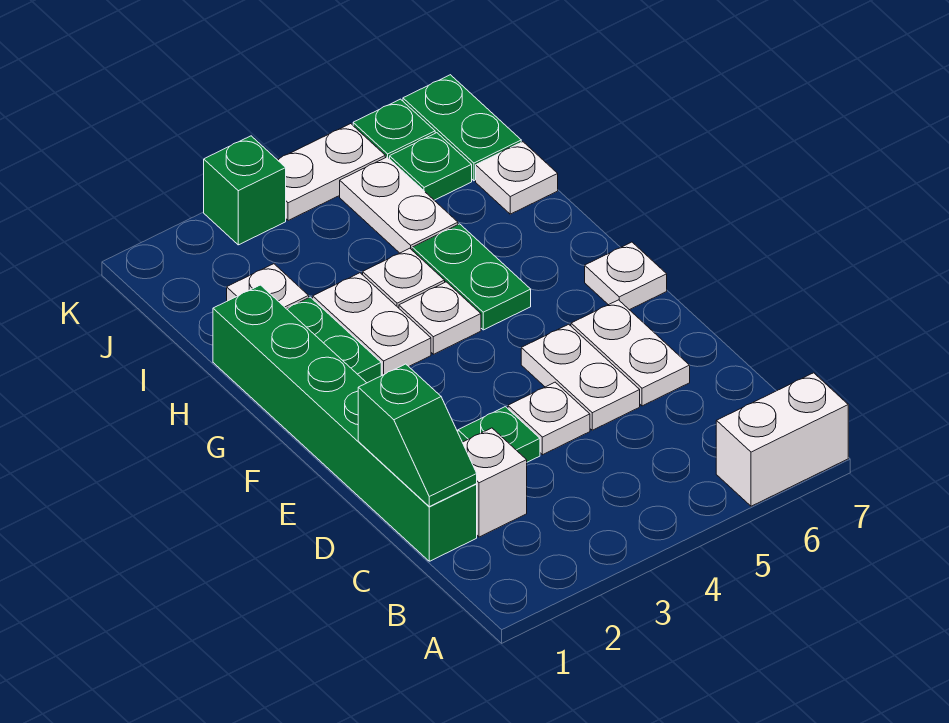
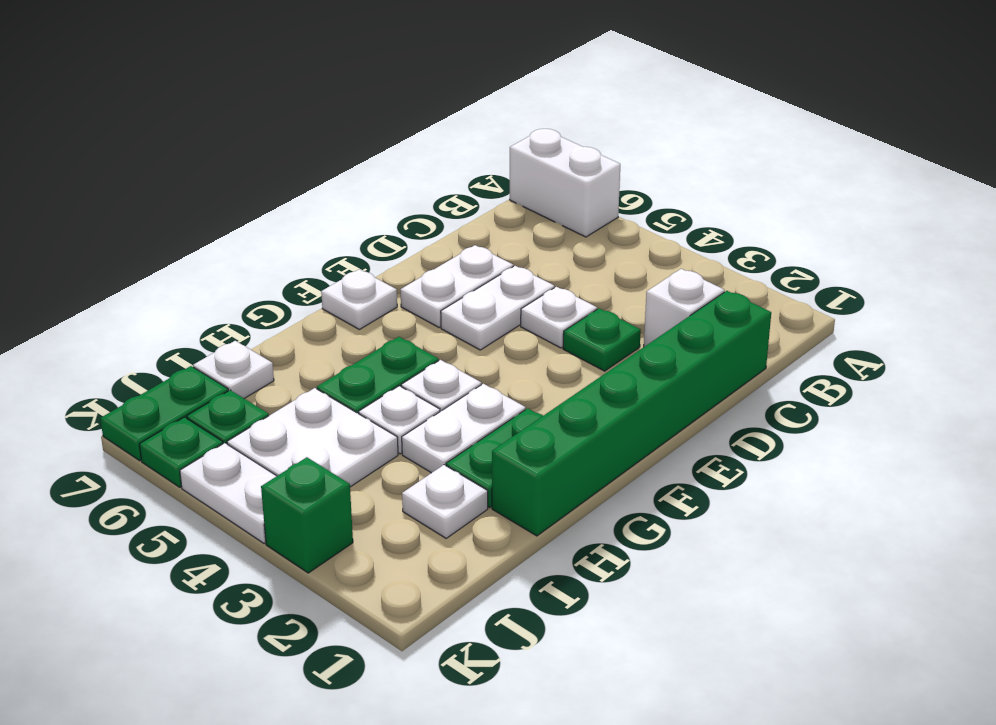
green slope C1:D1 level 2 top D -> none
white plate I5:J5 level 1 -> white plate I4:J5 level 1

